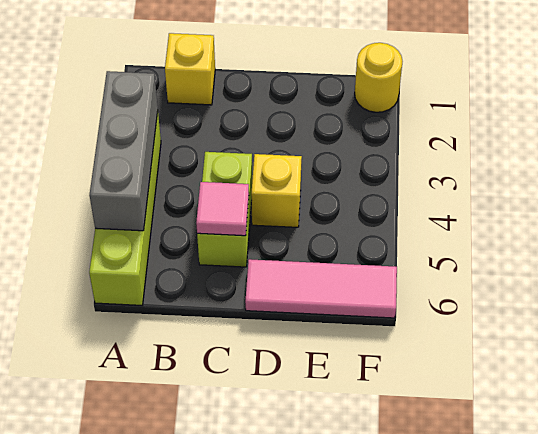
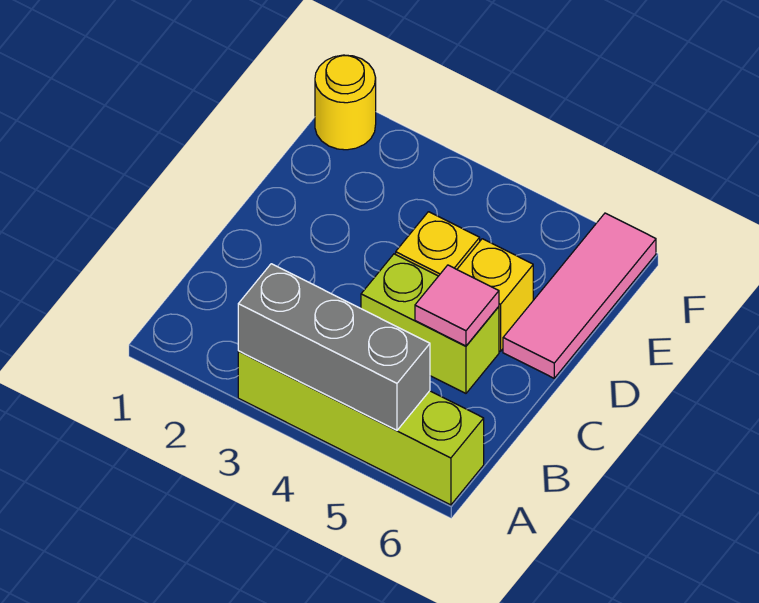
yellow brick B1 level 1 -> yellow brick D5 level 1

